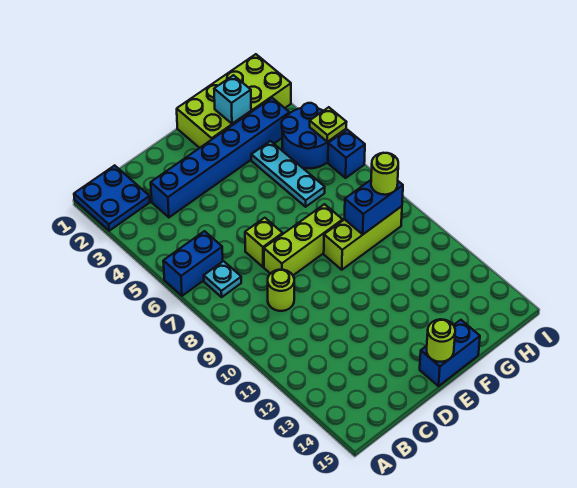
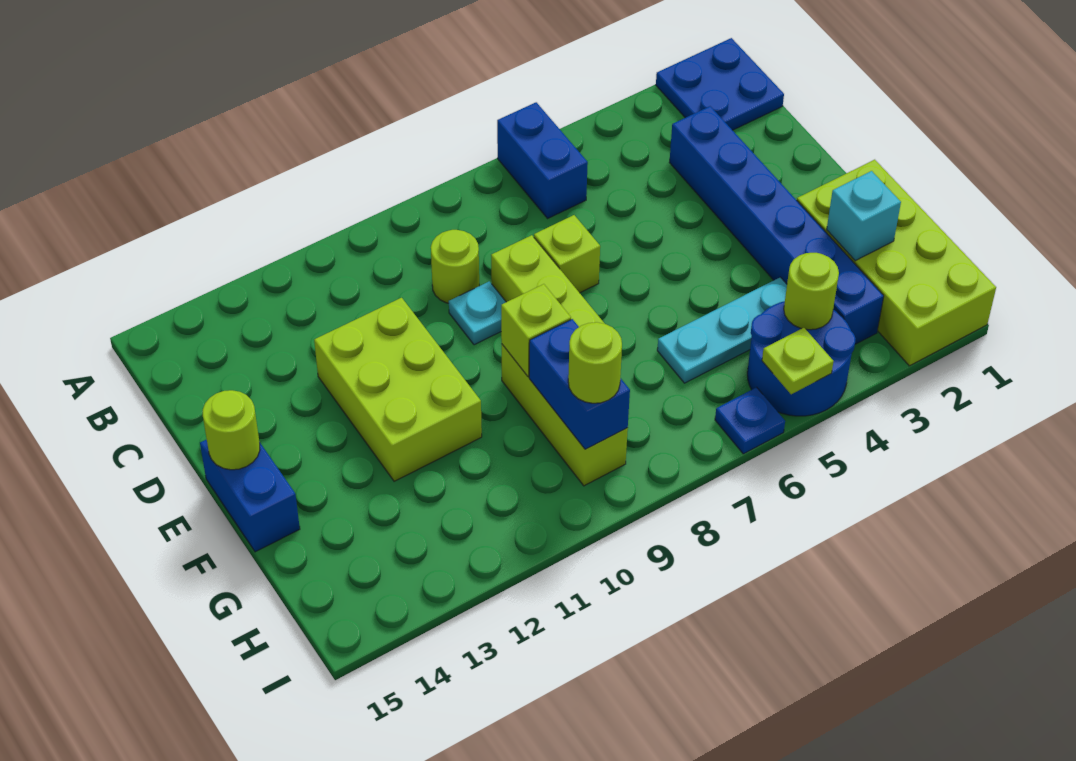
cyan plate B7 level 1 -> cyan plate D9 level 1
none -> lime brick D11:F12 level 1
none -> lime brick F9 level 2
none -> lime round brick H4 level 2
blue brick I6 level 1 -> blue plate I6 level 1

